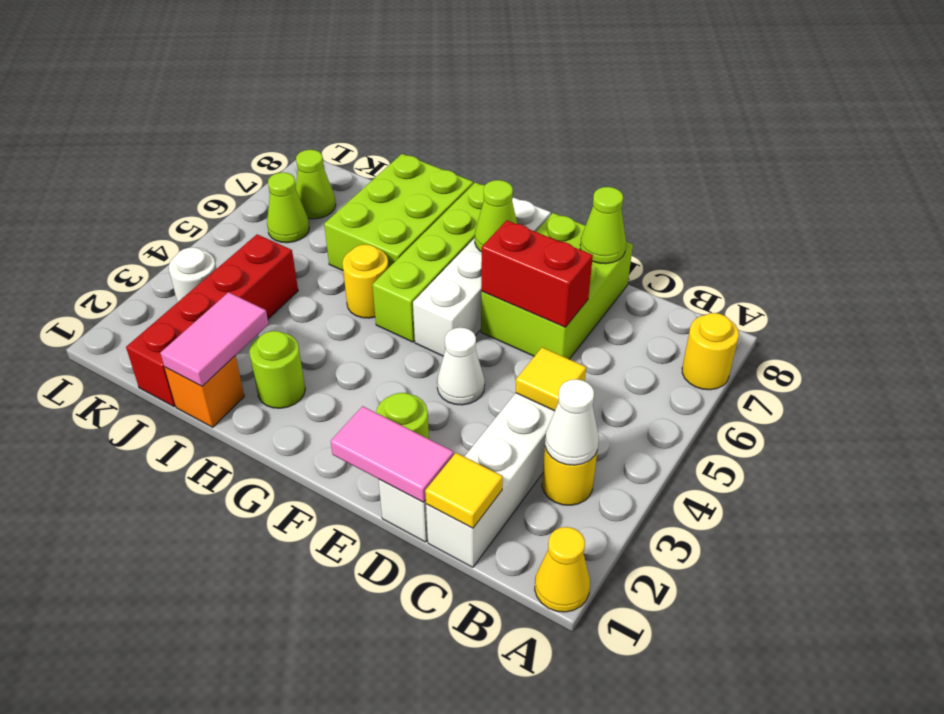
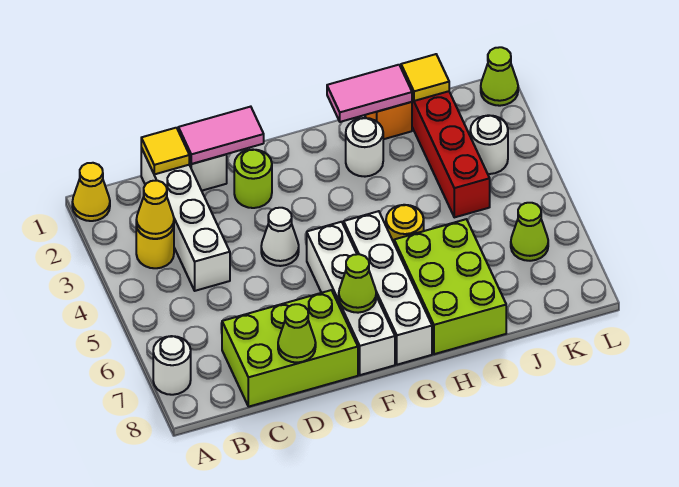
yellow round brick A7 level 1 -> white round brick A7 level 1
white cone B3 level 2 -> yellow cone B3 level 2
yellow tile C4 level 2 -> yellow tile J1 level 2
lime brick D6:E8 level 1 -> lime brick C7:E8 level 1
red brick D6:E6 level 2 -> none
lime brick G5:G8 level 1 -> white brick G5:G8 level 1
lime round brick H2 level 1 -> white round brick H2 level 1
pink tile I1:I2 level 2 -> pink tile H1:I1 level 2
lime cone K7 level 1 -> lime cone L1 level 1

